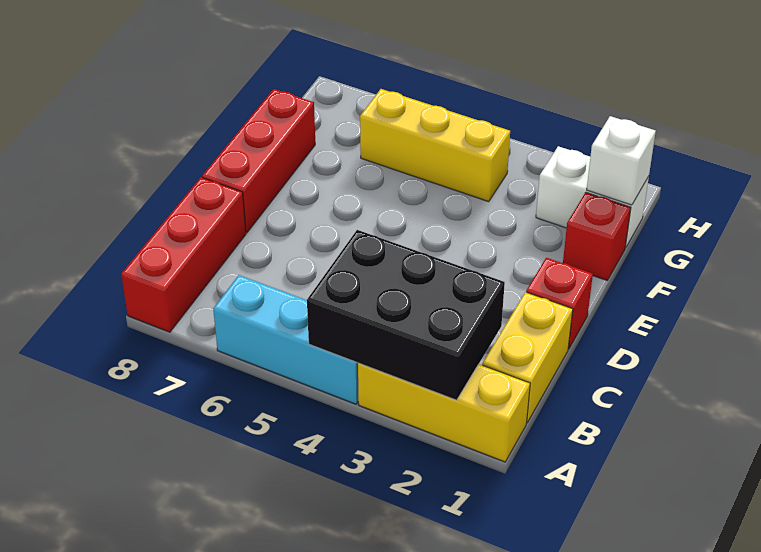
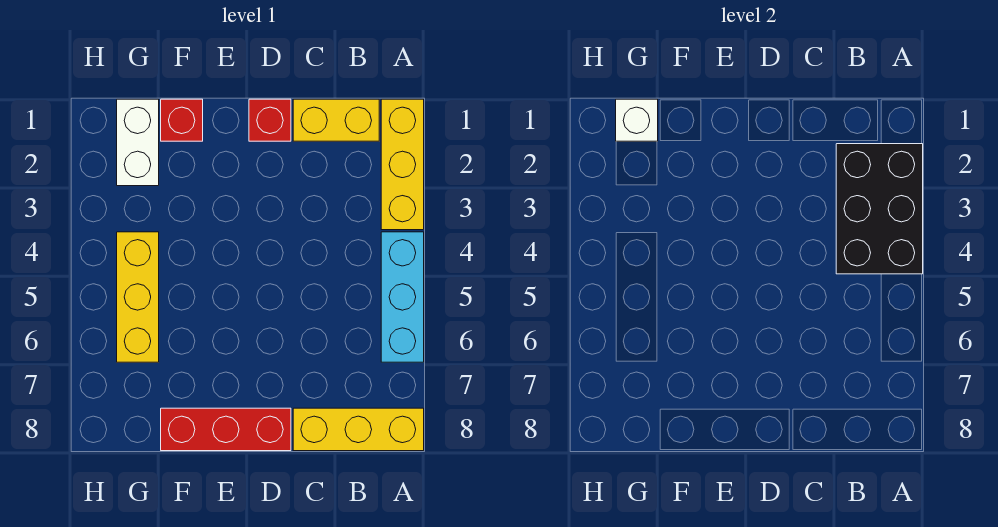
red brick A8:C8 level 1 -> yellow brick A8:C8 level 1

